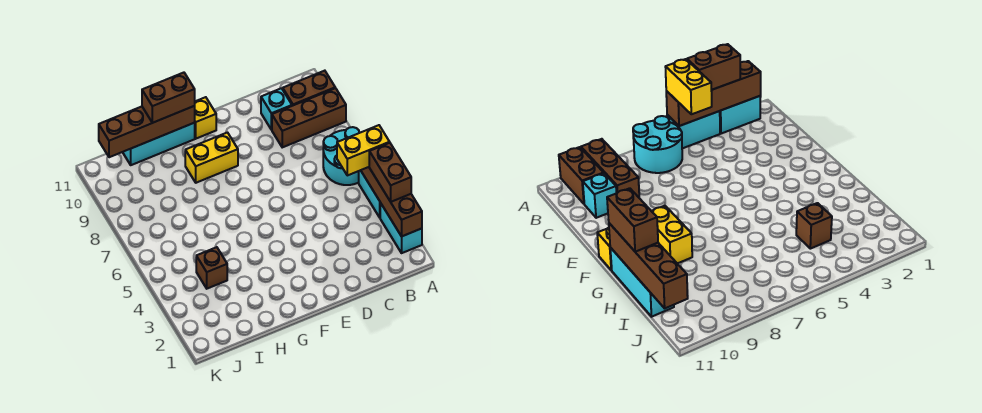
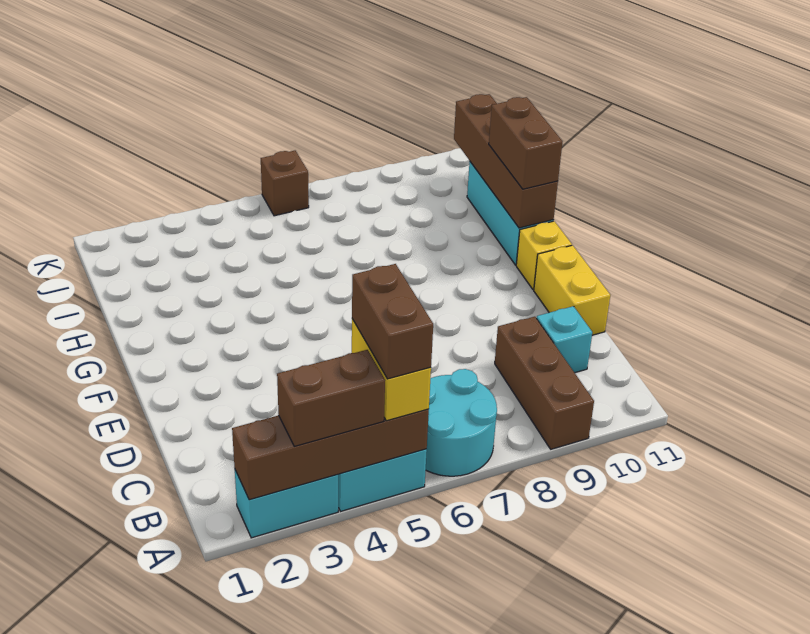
brown brick A10:B10 level 1 -> brown brick A5:B5 level 4
yellow brick F9:G9 level 1 -> yellow brick D11:E11 level 1
brown brick I4 level 1 -> brown brick K6 level 1

